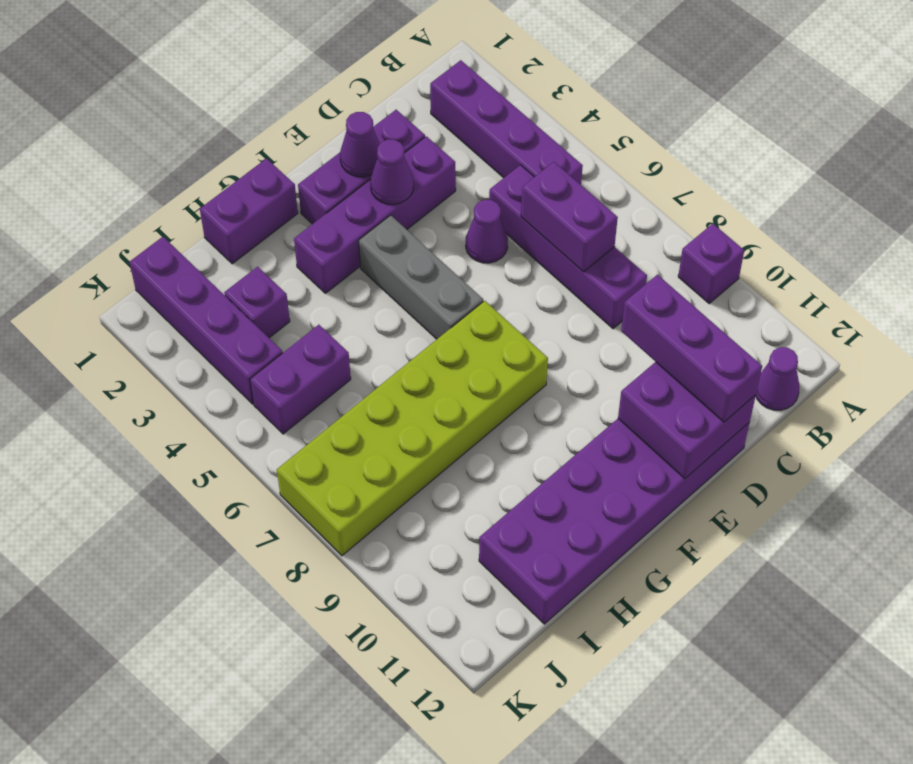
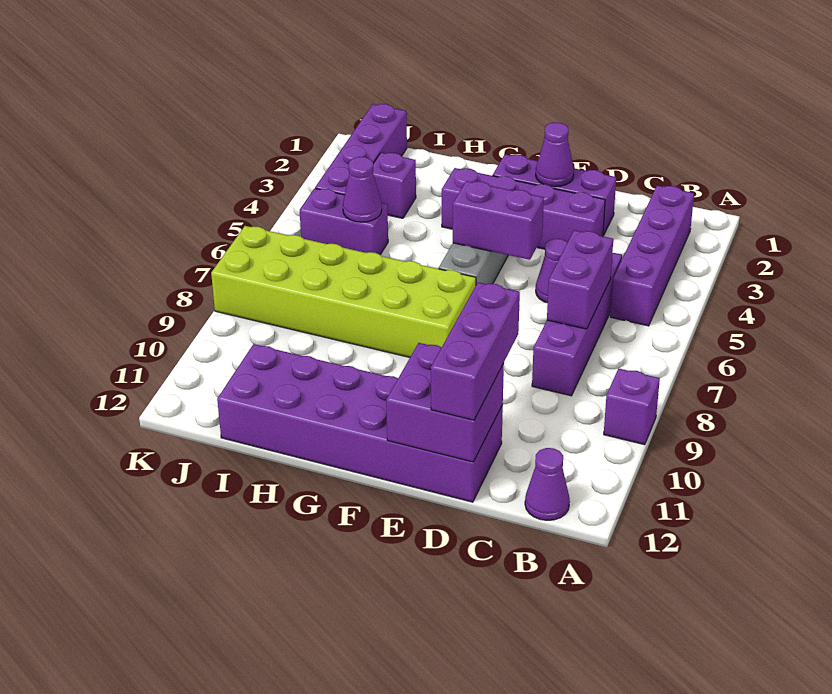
purple cone E3 level 2 -> purple cone I5 level 2
purple brick G1:H1 level 1 -> purple brick E5:F5 level 2

